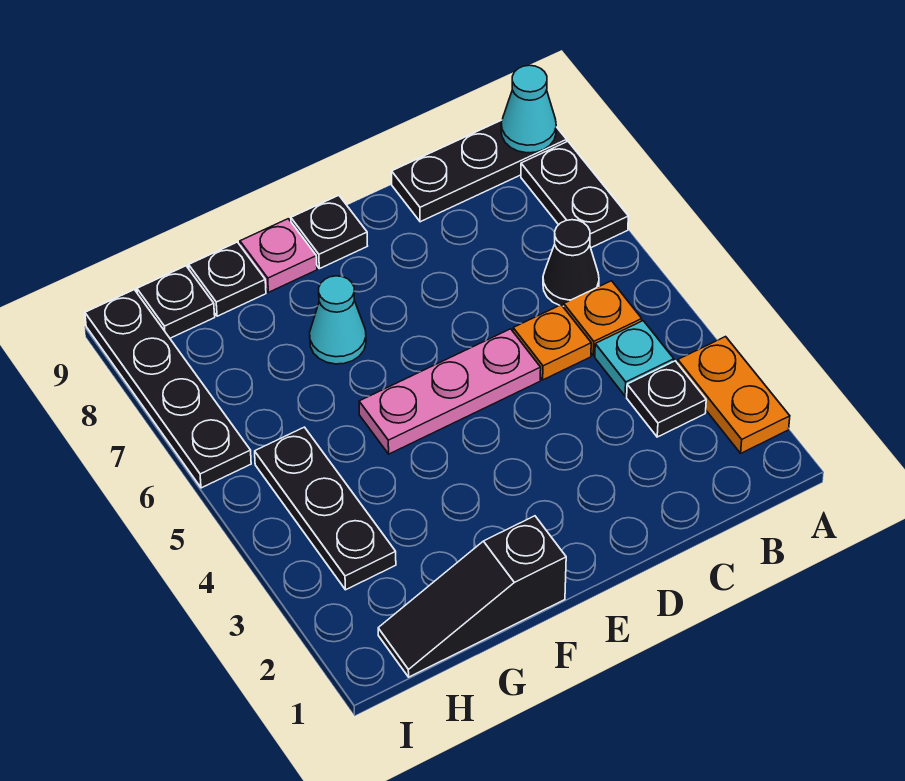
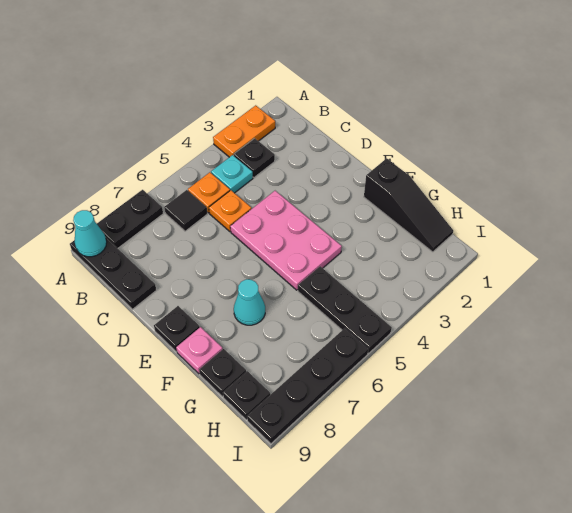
black cone B6 level 1 -> black tile B6 level 1
pink plate D5:F5 level 1 -> pink plate D4:F5 level 1
black plate H3:H5 level 1 -> black plate G5:I5 level 1

